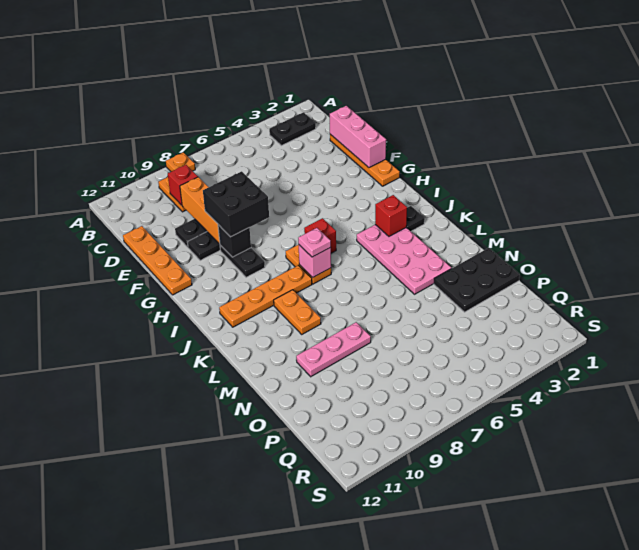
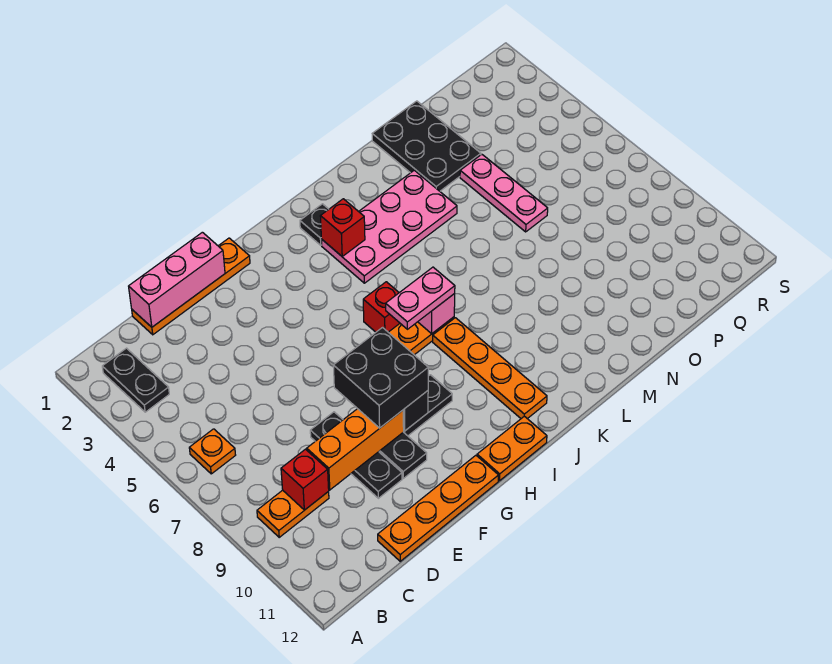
orange plate A8 level 1 -> orange plate B6 level 1
pink plate J7 level 3 -> pink plate I7:J7 level 3
orange plate K9:L9 level 1 -> orange plate H12:I12 level 1
pink plate N8:N10 level 1 -> pink plate O4:O6 level 1

